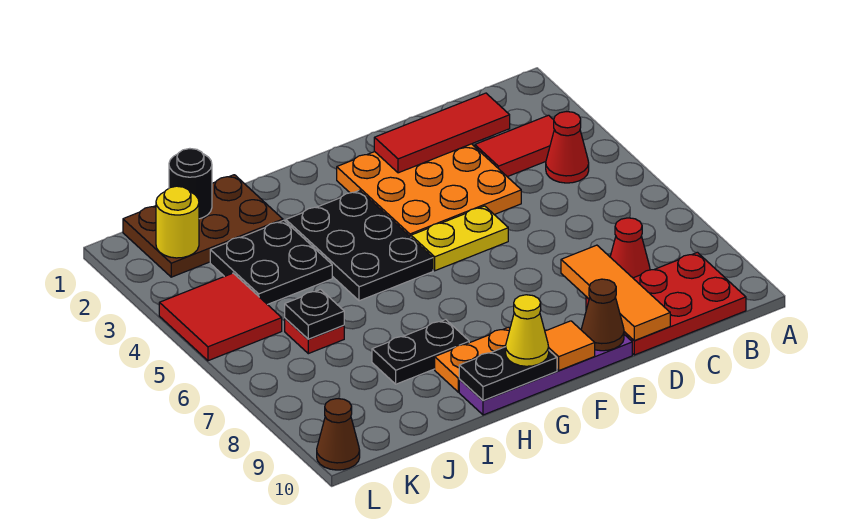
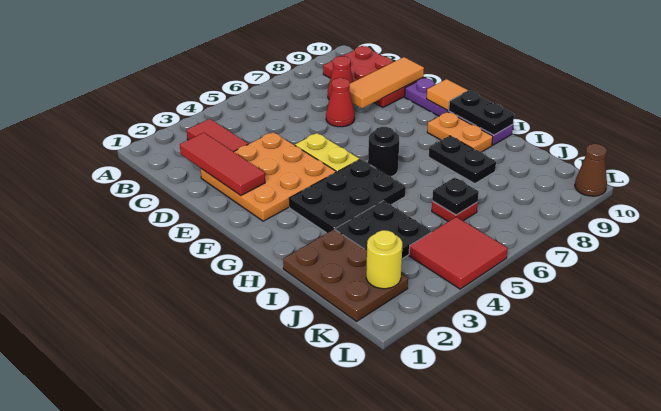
red cone B4 level 1 -> red cone D7 level 1
brown cone E10 level 2 -> none
yellow cone G10 level 3 -> none
black round brick J1 level 2 -> black round brick G6 level 1

